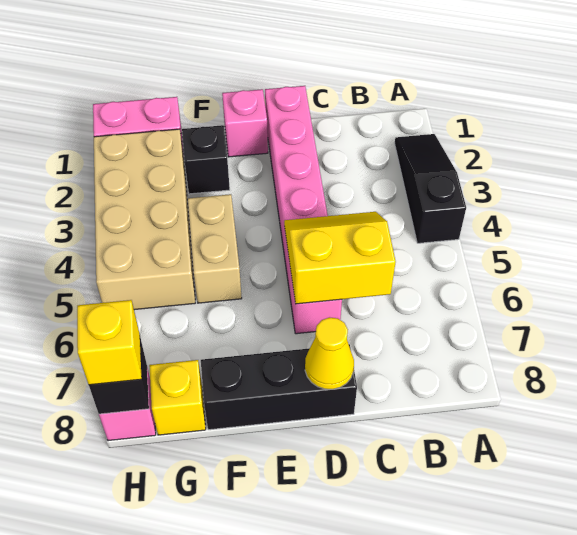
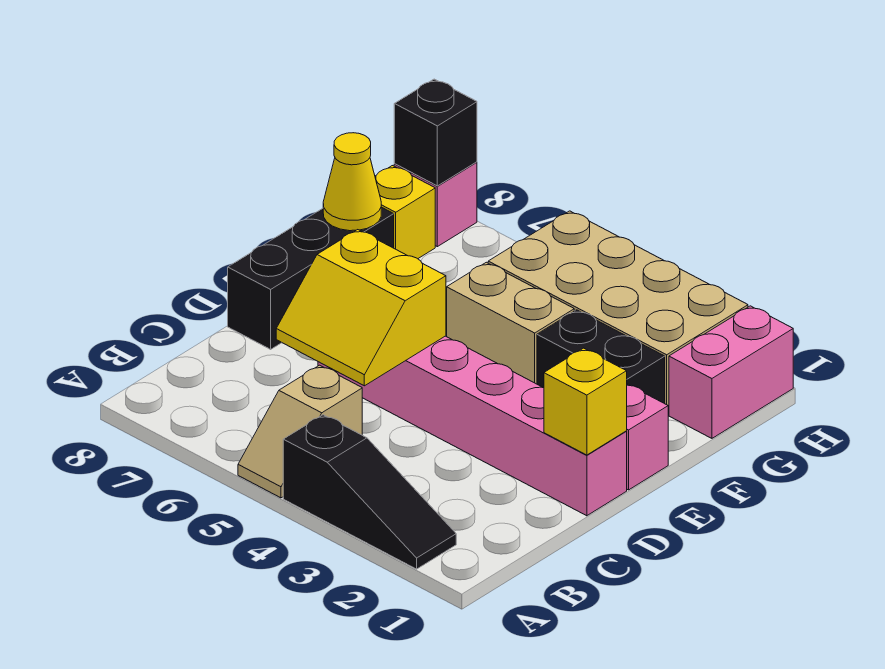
none -> tan slope A5:B5 level 1 top B
yellow slope C5:D6 level 2 top 6 -> yellow slope C5:D6 level 2 top D
yellow cone D8 level 2 -> yellow cone F8 level 2
black brick F2 level 1 -> black brick F2:F3 level 1
yellow brick H8 level 3 -> yellow brick D1 level 2

